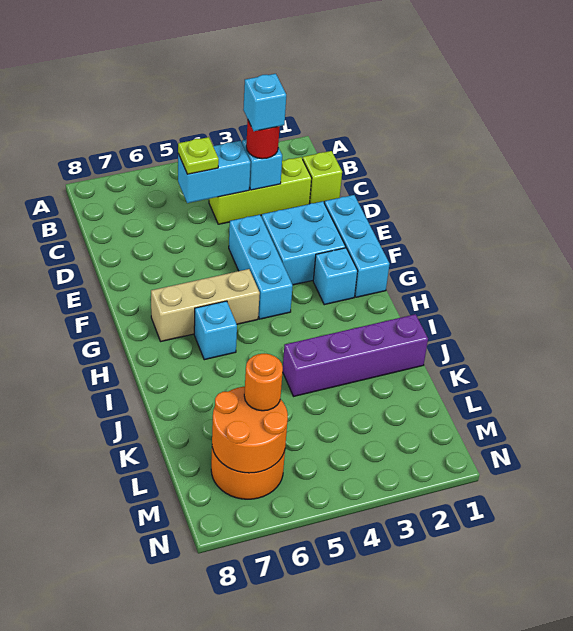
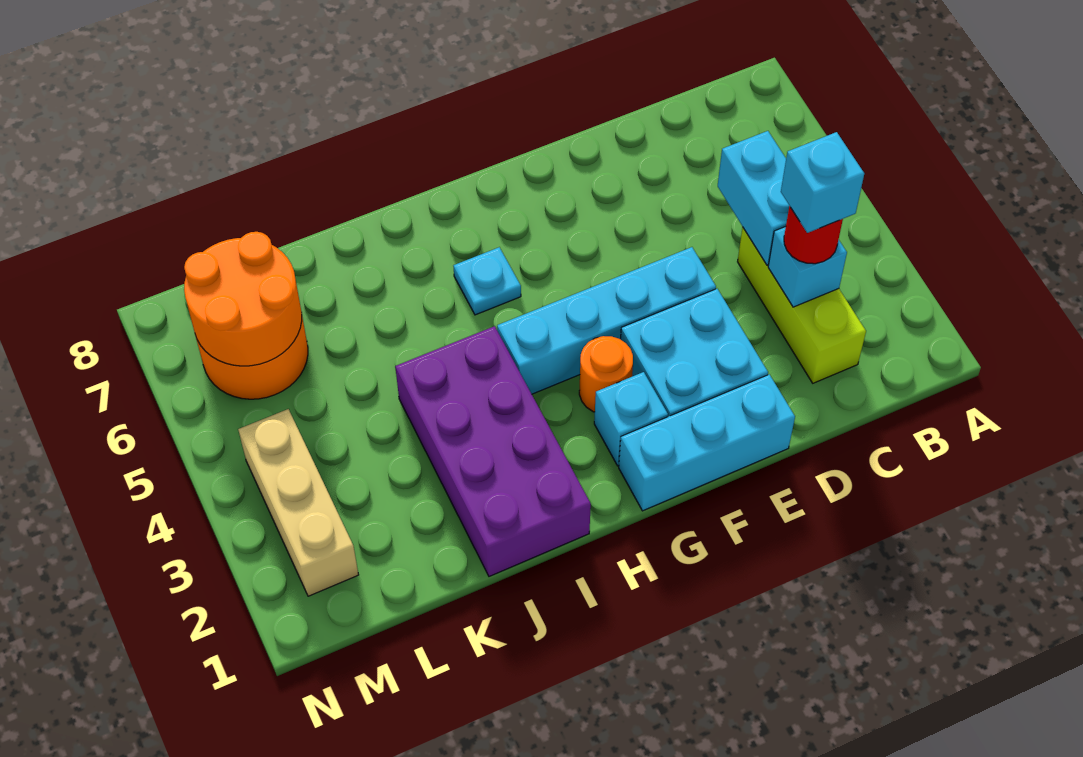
lime brick C1 level 1 -> none
lime plate C5 level 3 -> none
cyan brick E4:G4 level 1 -> cyan brick E4:H4 level 1
tan brick G5:G7 level 1 -> tan brick M2:M4 level 1
cyan brick H6 level 1 -> cyan plate H6 level 1
purple brick J1:J4 level 1 -> purple brick I1:J4 level 1
orange round brick L6 level 3 -> orange round brick G3 level 1

